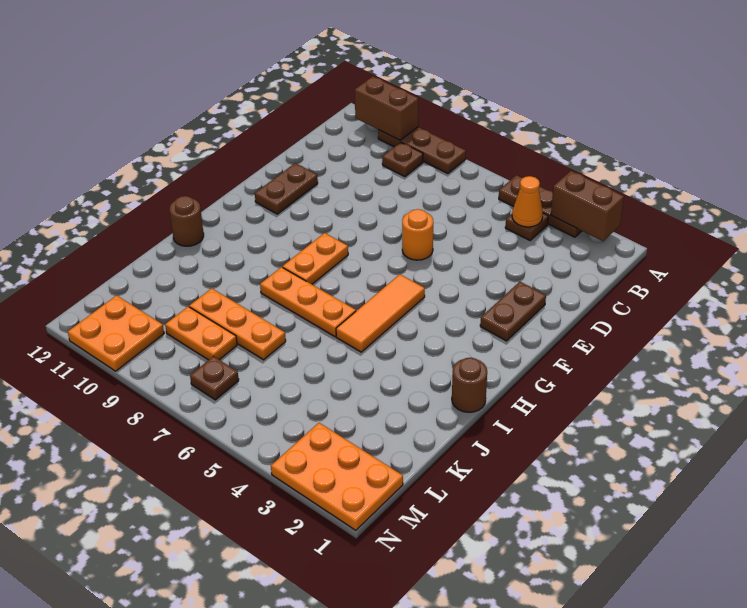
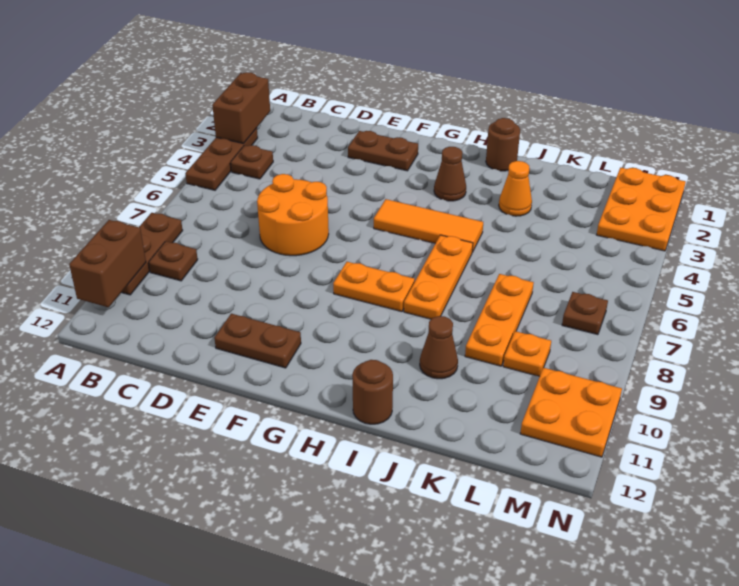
orange cone B4 level 2 -> orange cone J3 level 1
orange round brick E6 level 1 -> orange round brick D6:E7 level 1
none -> brown cone H3 level 1
none -> brown cone J10 level 1
orange plate L8:L9 level 1 -> orange plate L9 level 1

